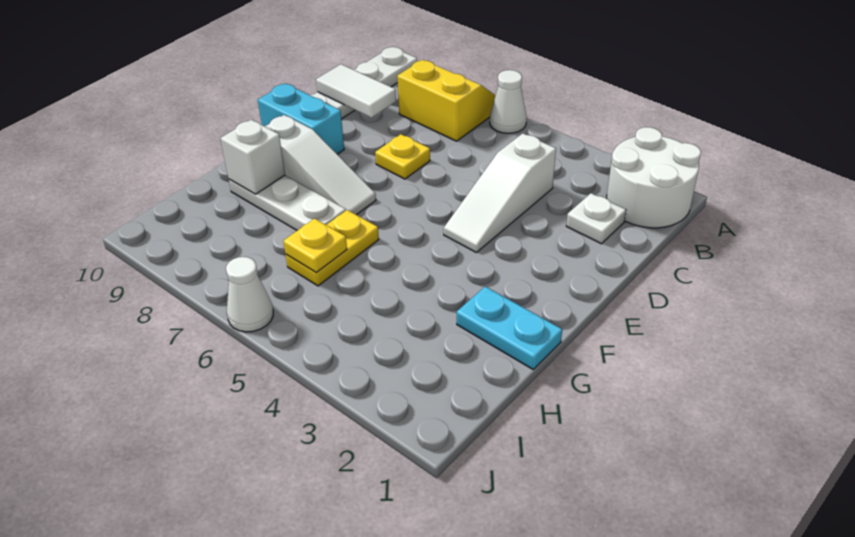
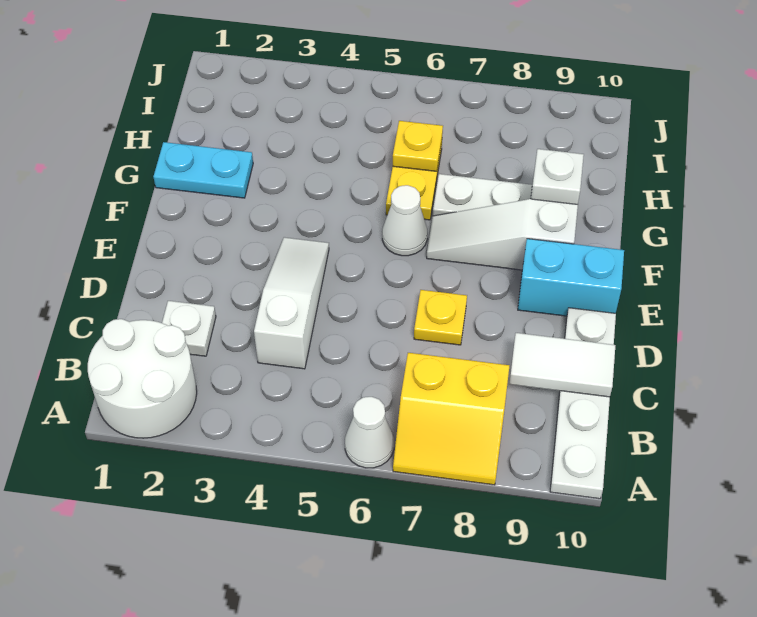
white cone J6 level 1 -> white cone F6 level 1

